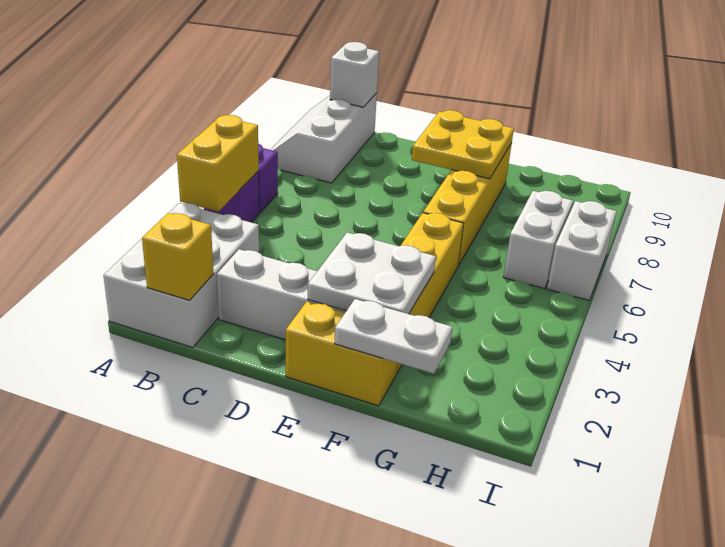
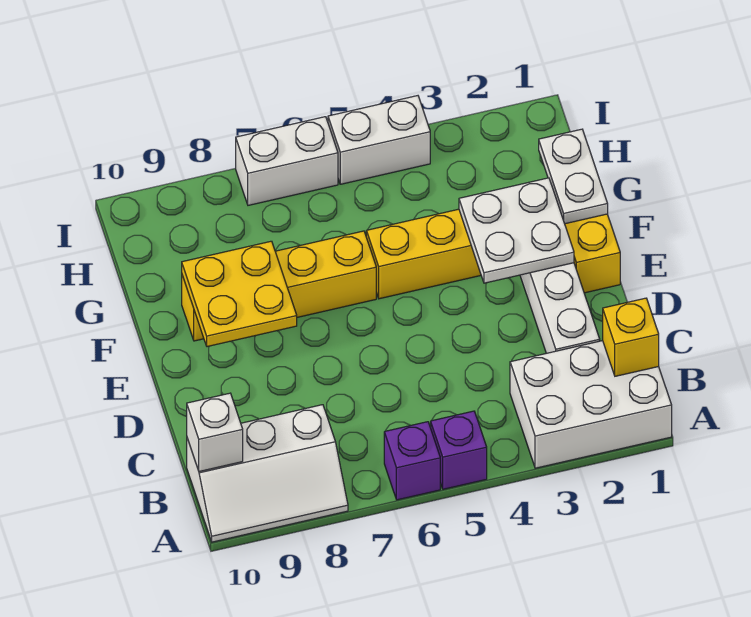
yellow brick A4:A5 level 2 -> none
white brick H6:H7 level 1 -> white brick I4:I5 level 1

